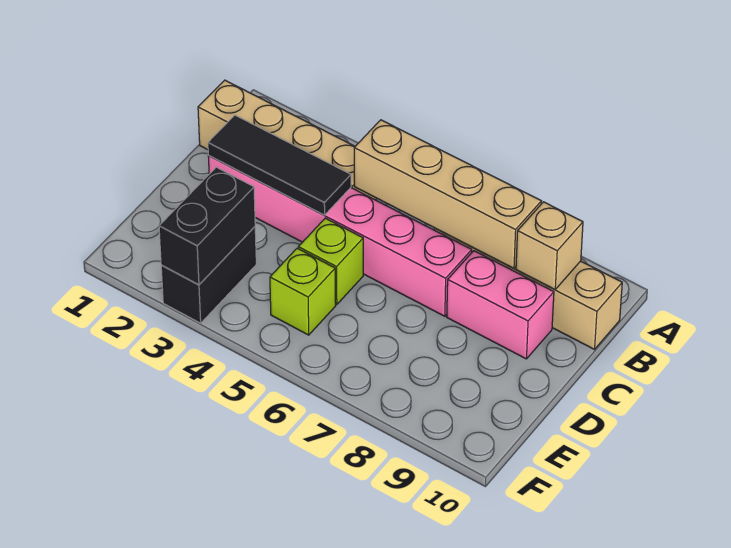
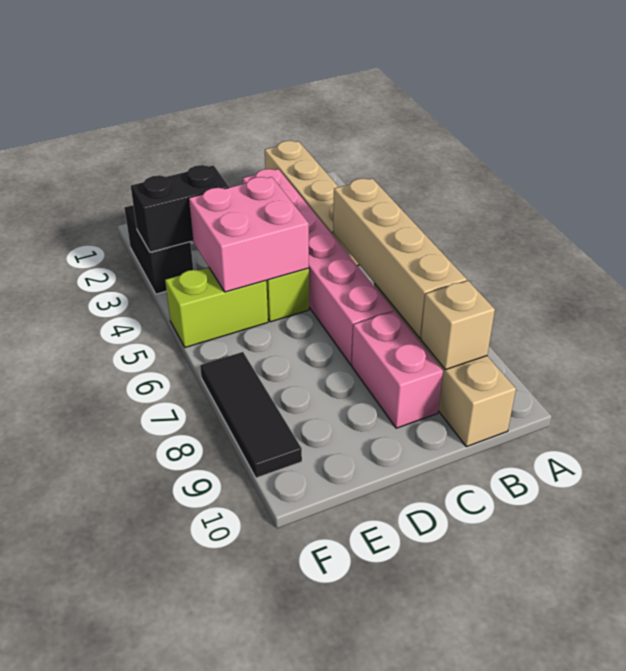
black tile C2:C4 level 2 -> black tile F7:F9 level 1
none -> pink brick D4:E5 level 2
black brick E3:F3 level 1 -> black brick F2:F3 level 1
lime brick E5 level 1 -> lime brick E5:F5 level 1

